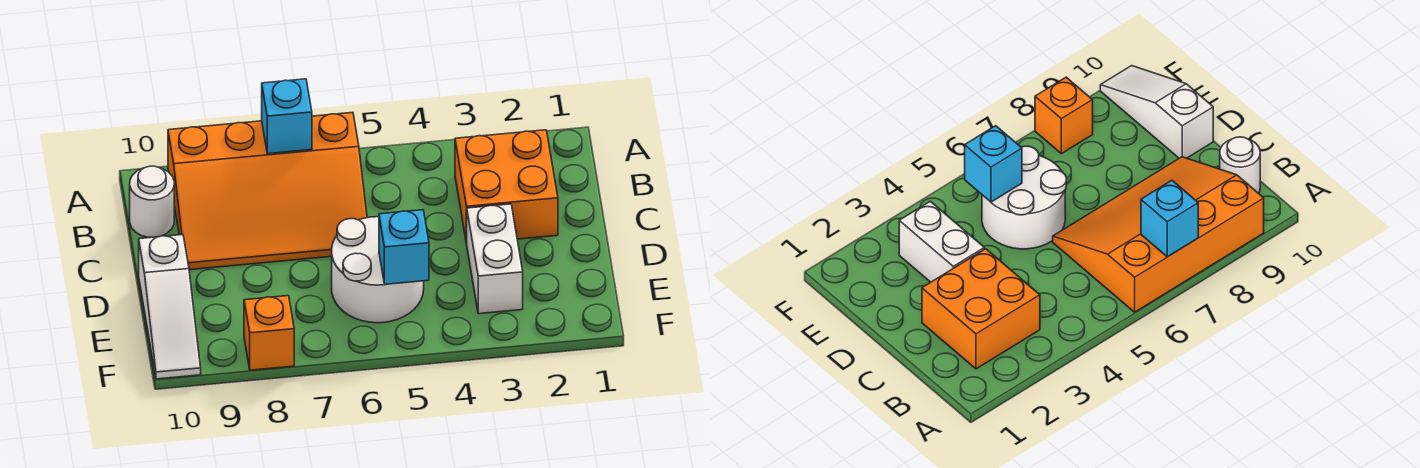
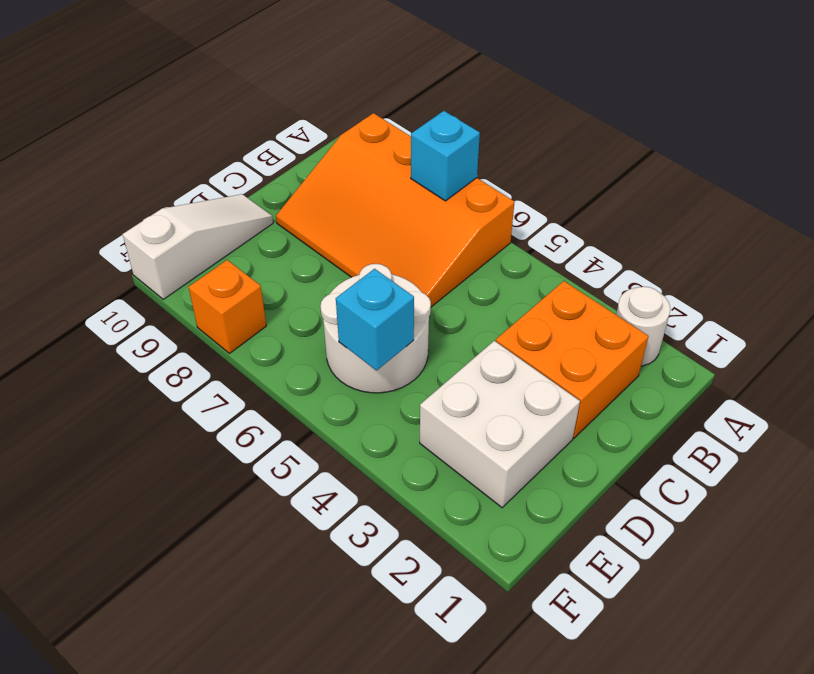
white round brick B10 level 1 -> white round brick A2 level 1
white brick D3:E3 level 1 -> white brick D2:E3 level 1
white slope D10:F10 level 1 top D -> white slope D10:F10 level 1 top F

